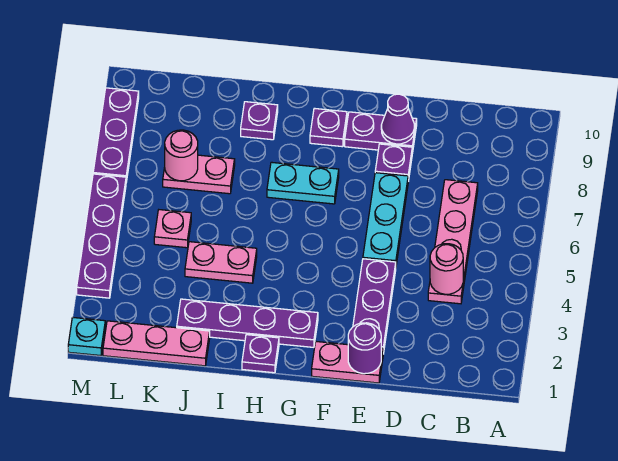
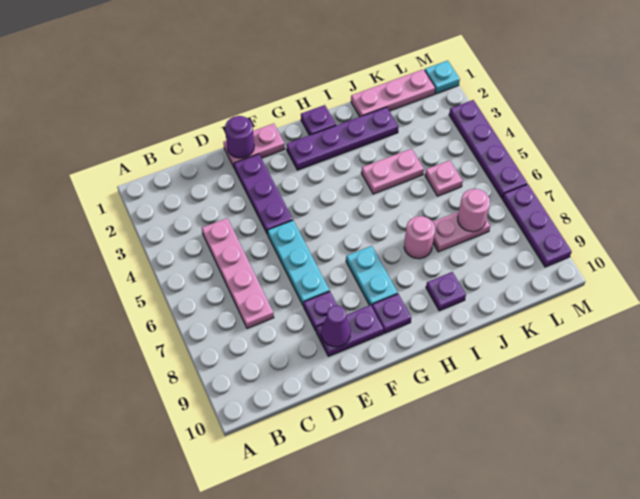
pink round brick C4 level 2 -> pink round brick I7 level 1
cyan plate G7:H7 level 1 -> cyan plate G7:G8 level 1

